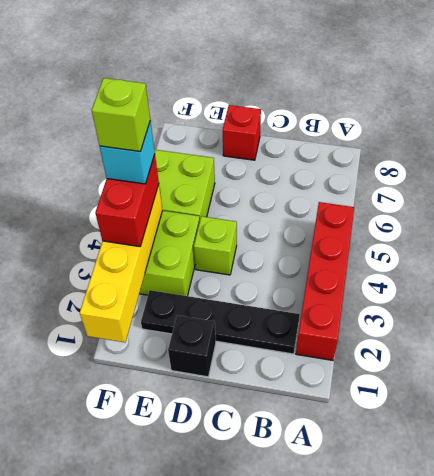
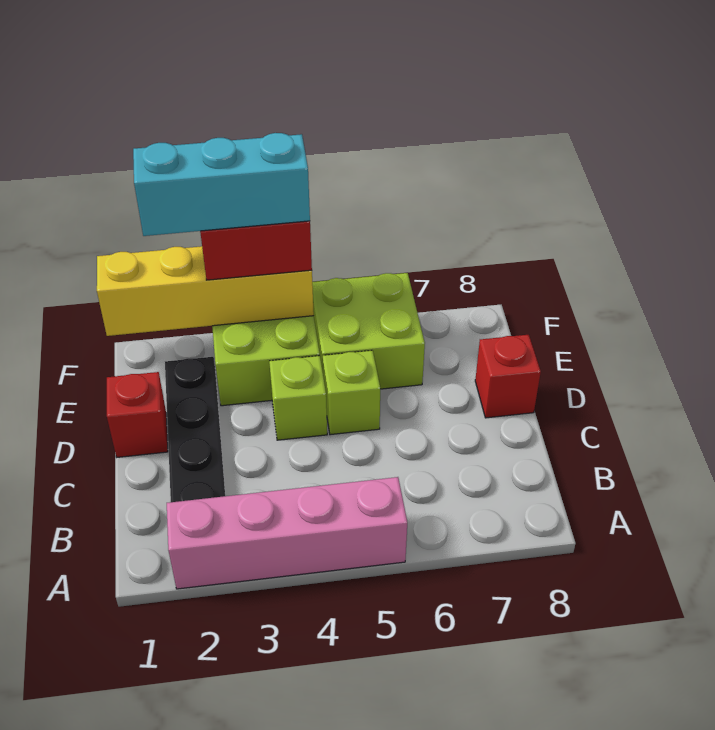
red brick A2:A5 level 1 -> pink brick A2:A5 level 1
black brick D1 level 1 -> red brick D1 level 1
cyan brick F4 level 4 -> cyan brick F2:F4 level 4
lime brick F4 level 5 -> lime brick D5 level 1

